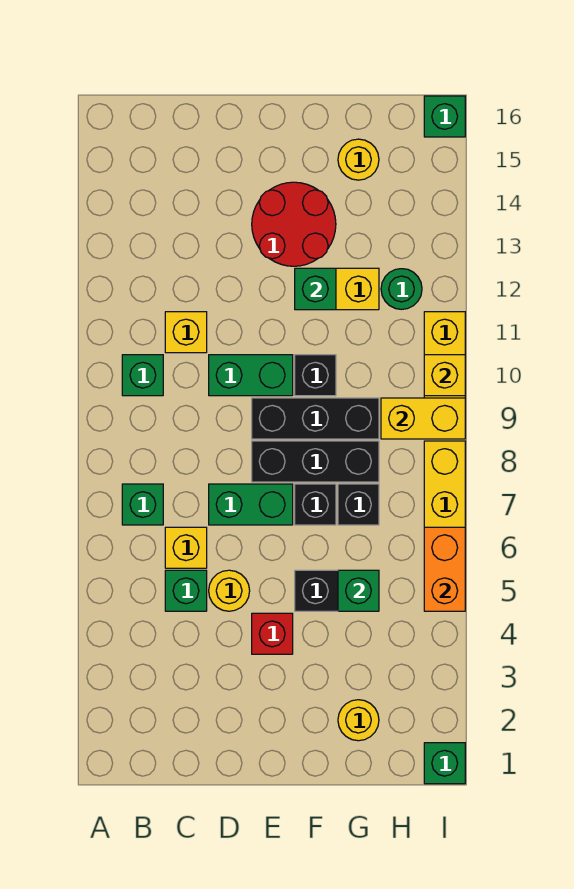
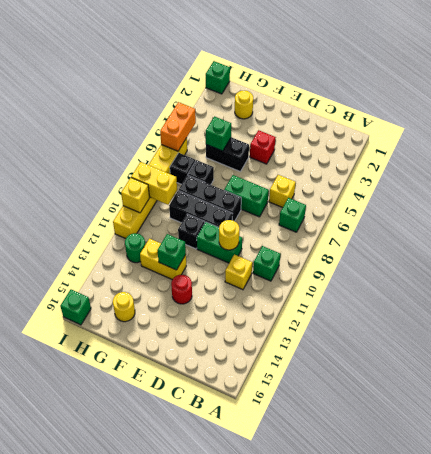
green brick C5 level 1 -> none
yellow round brick D5 level 1 -> yellow round brick D10 level 2
red round brick E13:F14 level 1 -> red round brick E13 level 1
black brick F7 level 1 -> black brick H7 level 1

